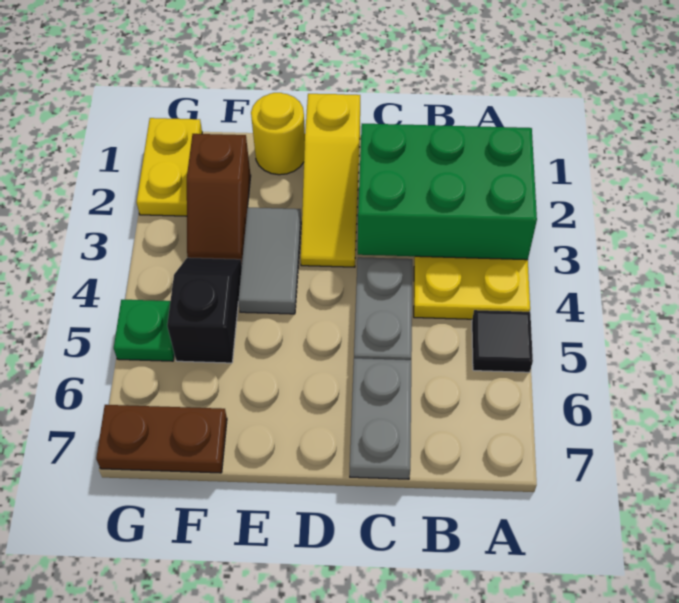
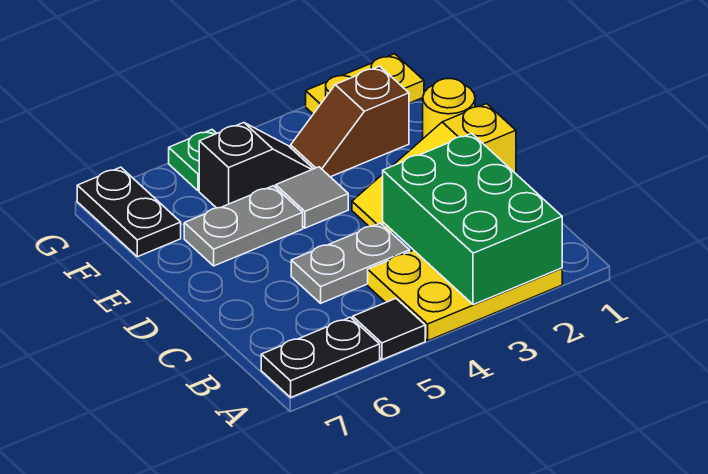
none -> black plate A6:A7 level 1
grey plate C6:C7 level 1 -> grey plate E5:E6 level 1
grey tile E3:E4 level 1 -> grey tile E4 level 1
brown plate F7:G7 level 1 -> black plate F7:G7 level 1

